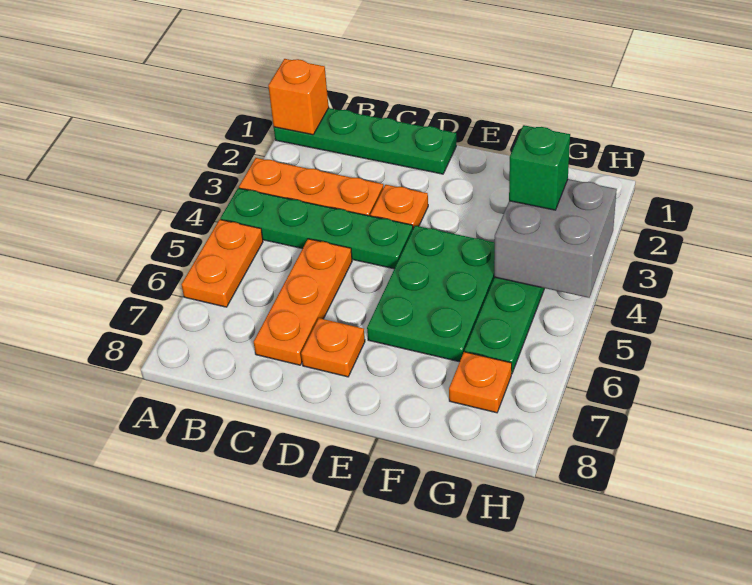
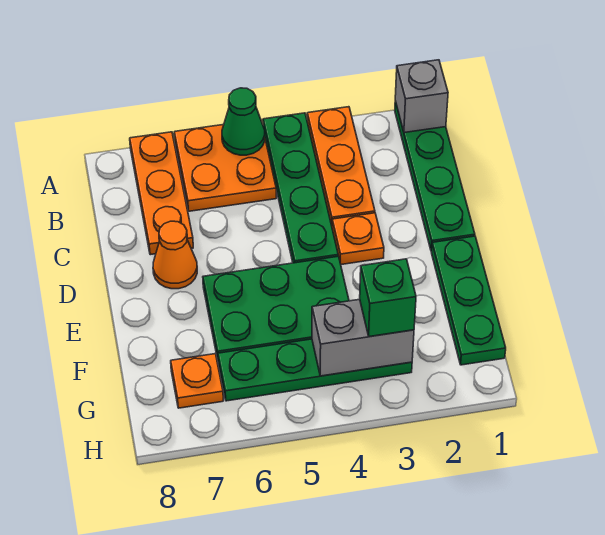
orange brick A1 level 2 -> grey brick A1 level 2
orange plate A5:A6 level 1 -> orange plate A5:B6 level 1
none -> green cone A5 level 2
orange plate C5:C7 level 1 -> orange plate A7:C7 level 1
orange plate D7 level 1 -> orange cone D7 level 1
none -> green plate E1:G1 level 1
grey brick G3:H4 level 2 -> grey brick G3:G4 level 2

